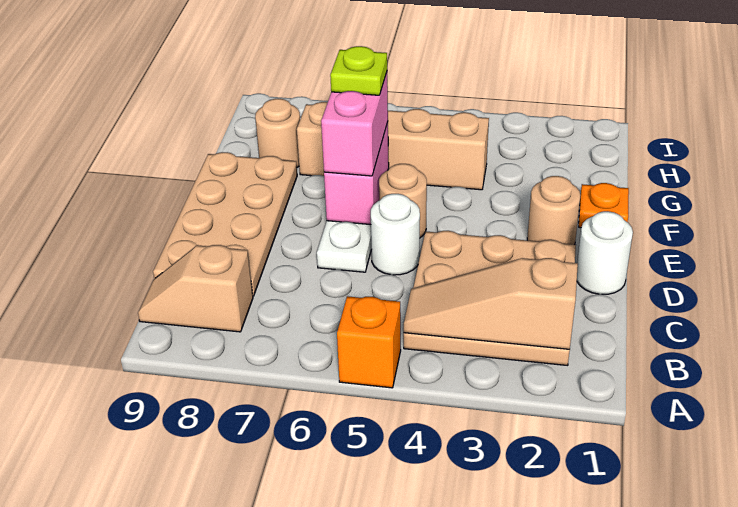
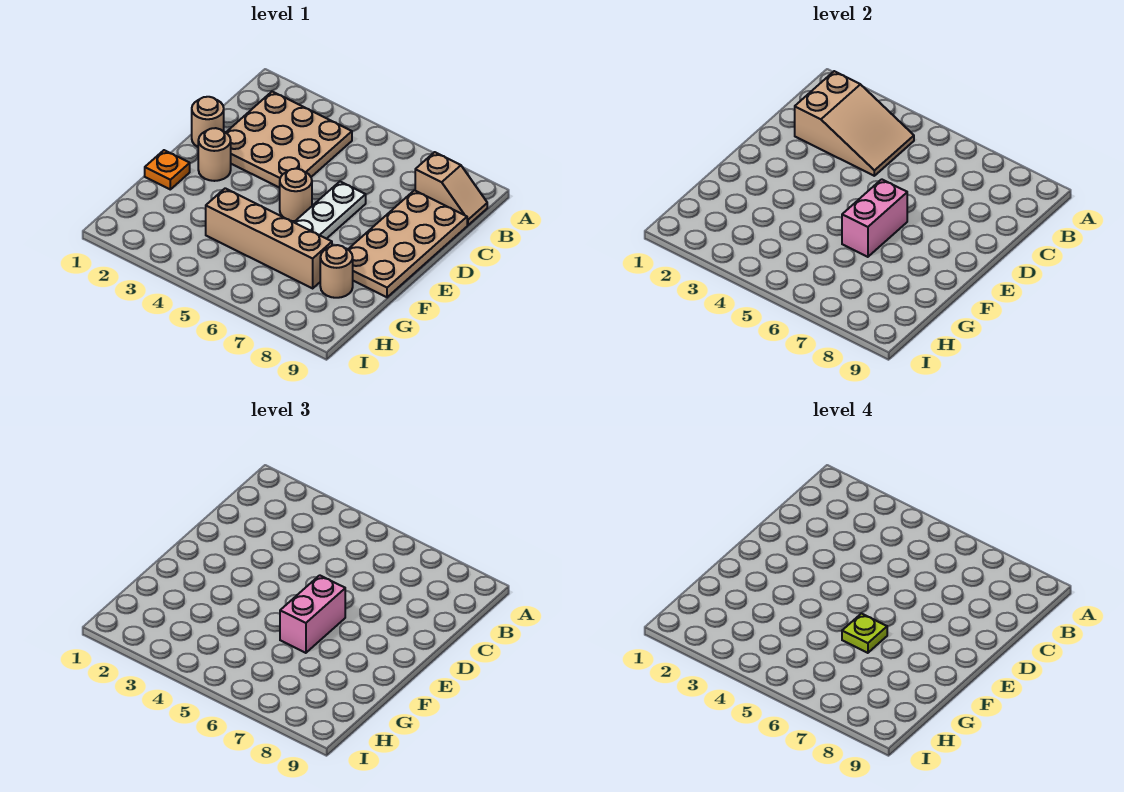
orange brick A5 level 1 -> none
tan slope B2:B4 level 2 top 2 -> tan slope B2:C4 level 2 top 2
white round brick D1 level 1 -> tan round brick D1 level 1
white round brick D5 level 1 -> none

